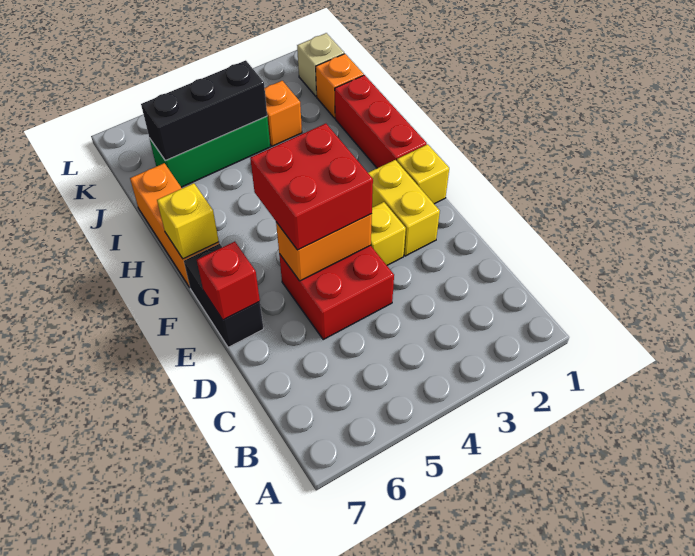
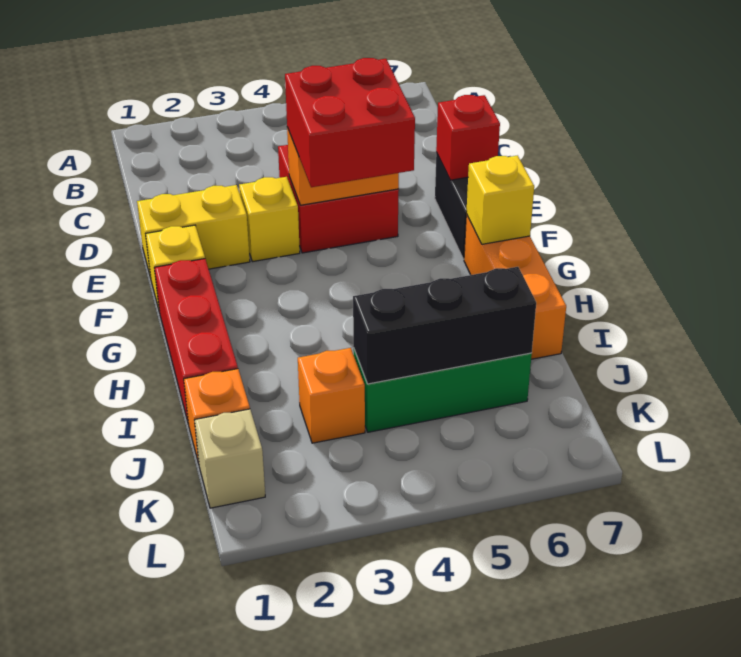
yellow brick E2:F2 level 1 -> yellow brick E1:E2 level 1

